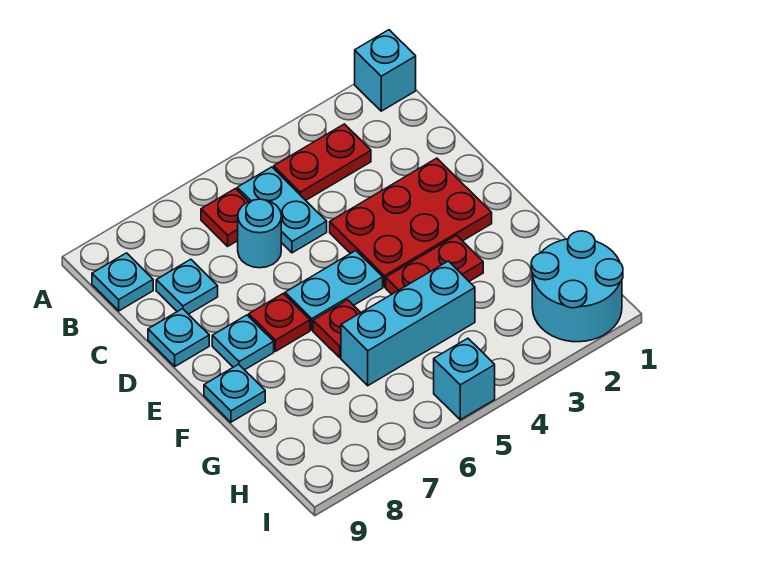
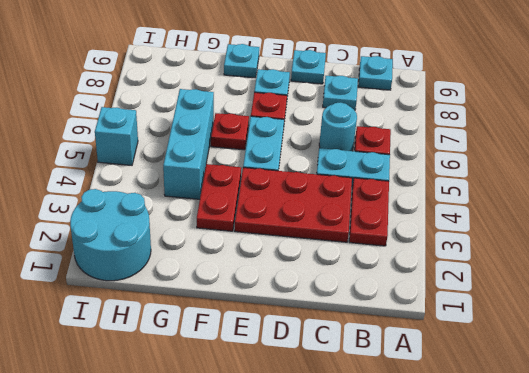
cyan brick A1 level 1 -> none
red plate D2:E4 level 1 -> red plate C3:E4 level 1

